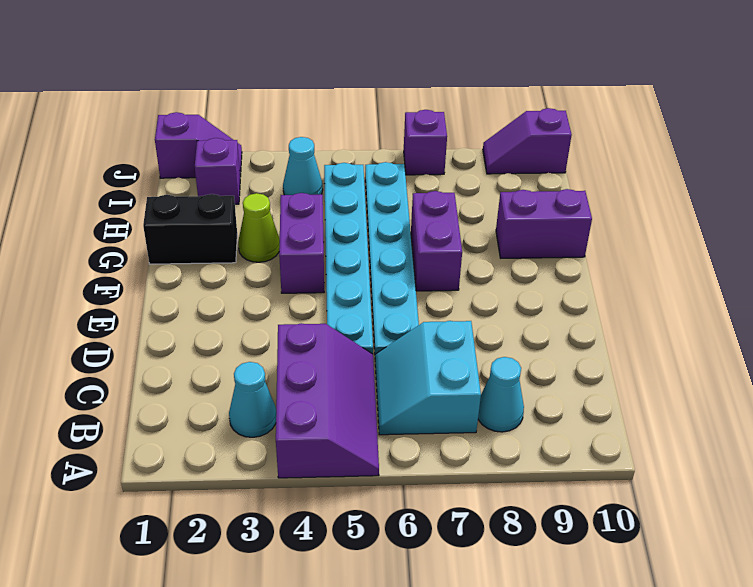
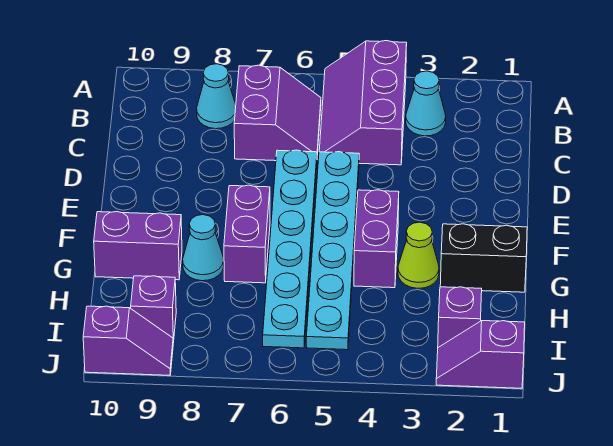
cyan slope B6:C7 level 1 top 7 -> purple slope B6:C7 level 1 top 7
cyan cone I4 level 1 -> cyan cone G8 level 1
purple brick J7 level 1 -> purple brick I9 level 1

